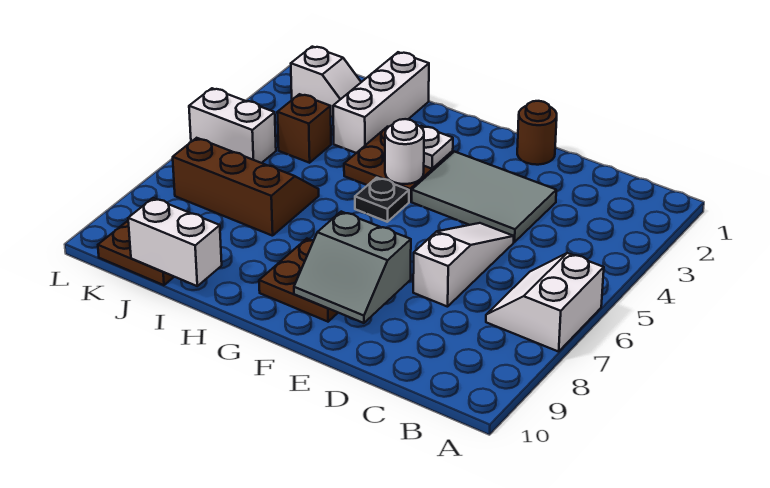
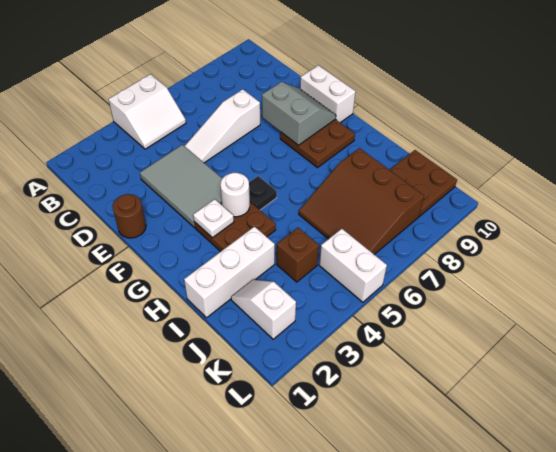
white slope A6:B7 level 1 top A -> white slope A4:B5 level 1 top A
brown slope I6:K7 level 1 top 7 -> brown slope I6:K8 level 1 top 8
white brick I10:J10 level 2 -> white brick E10:F10 level 1

